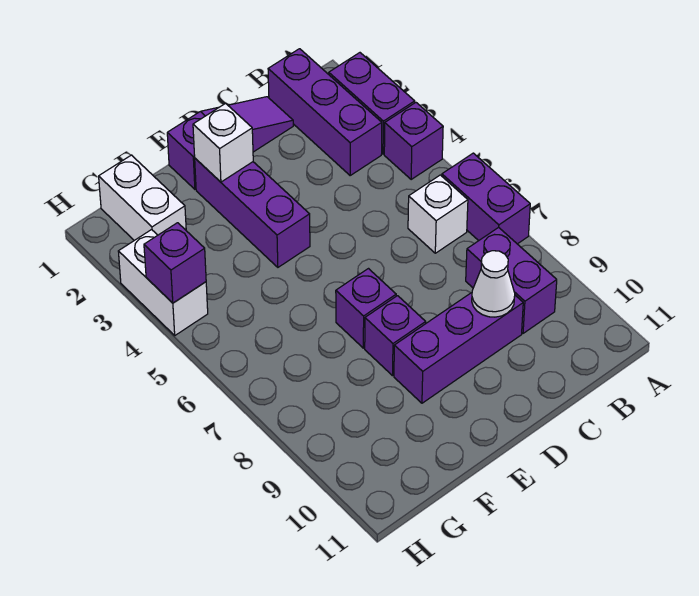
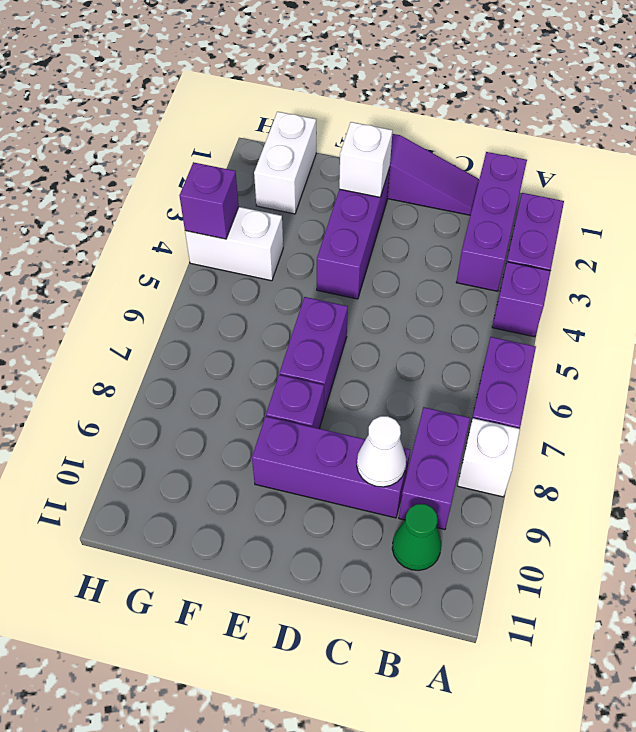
white brick B6 level 1 -> white brick A8 level 1
none -> green cone B10 level 1
purple brick E7 level 1 -> purple brick E6:E7 level 1
white brick H3:H4 level 1 -> white brick G4:H4 level 1

